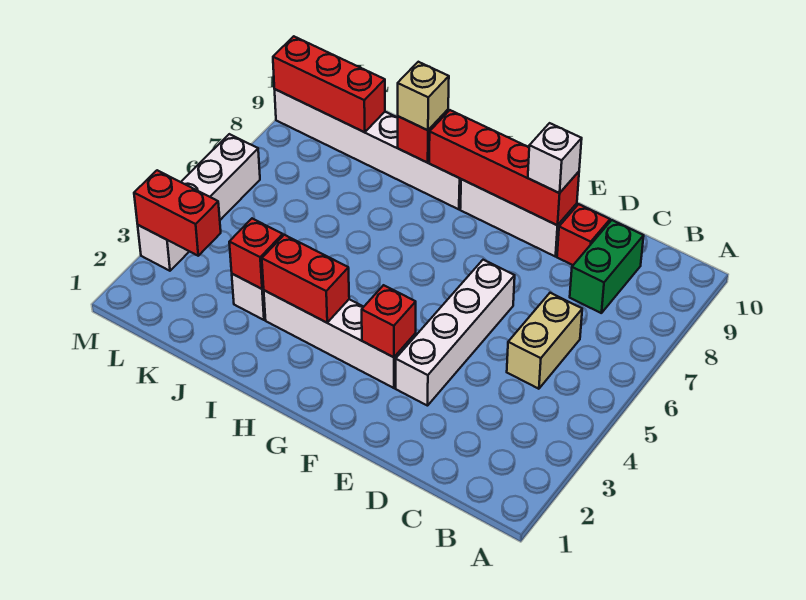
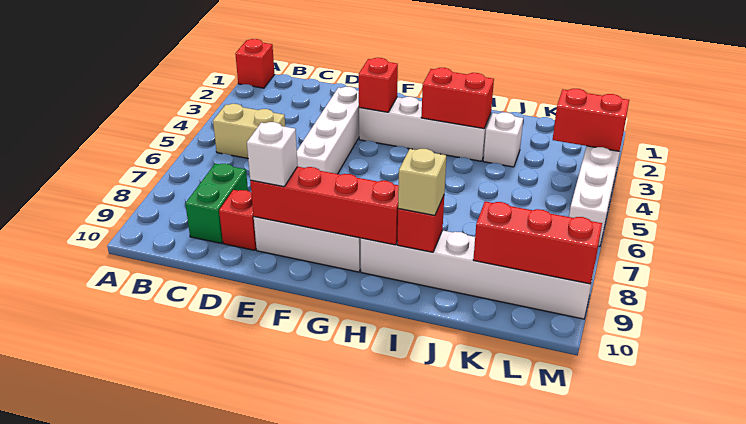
tan brick C5:C6 level 1 -> tan brick B5:C5 level 1
red brick J3 level 2 -> red brick A1 level 1

